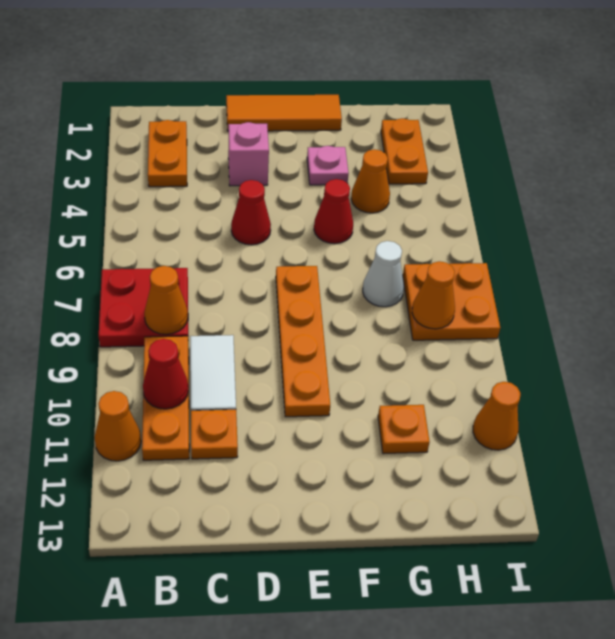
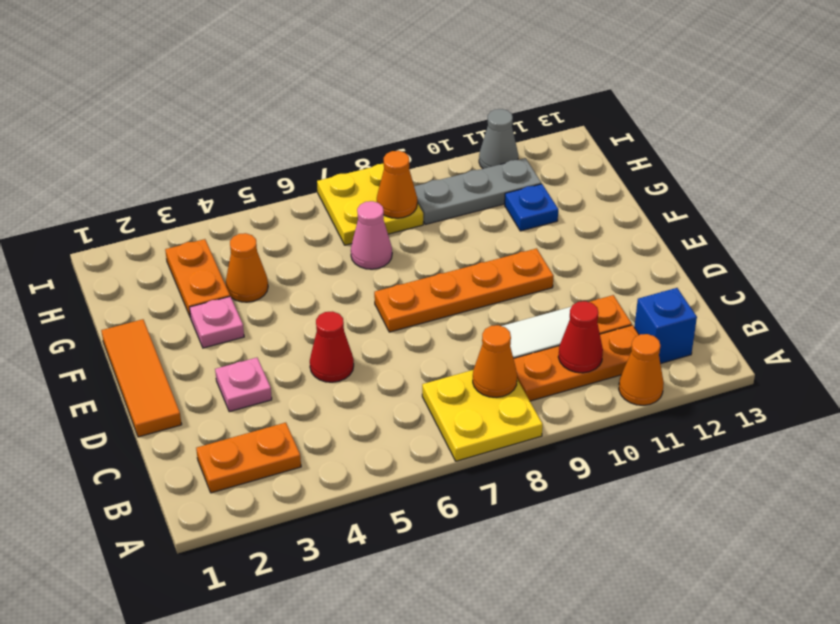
red plate A7:B8 level 1 -> yellow plate A7:B8 level 1
none -> blue brick B12 level 1
pink brick D3 level 1 -> pink plate D3 level 1
red cone F5 level 1 -> none
white cone G7 level 1 -> pink cone G7 level 1
orange plate G11 level 1 -> blue plate G11 level 1
orange plate H2:H3 level 1 -> orange plate G3:H3 level 1
orange plate H7:I8 level 1 -> yellow plate H7:I8 level 1
none -> grey plate H9:H11 level 1
orange cone I11 level 1 -> grey cone I11 level 1

